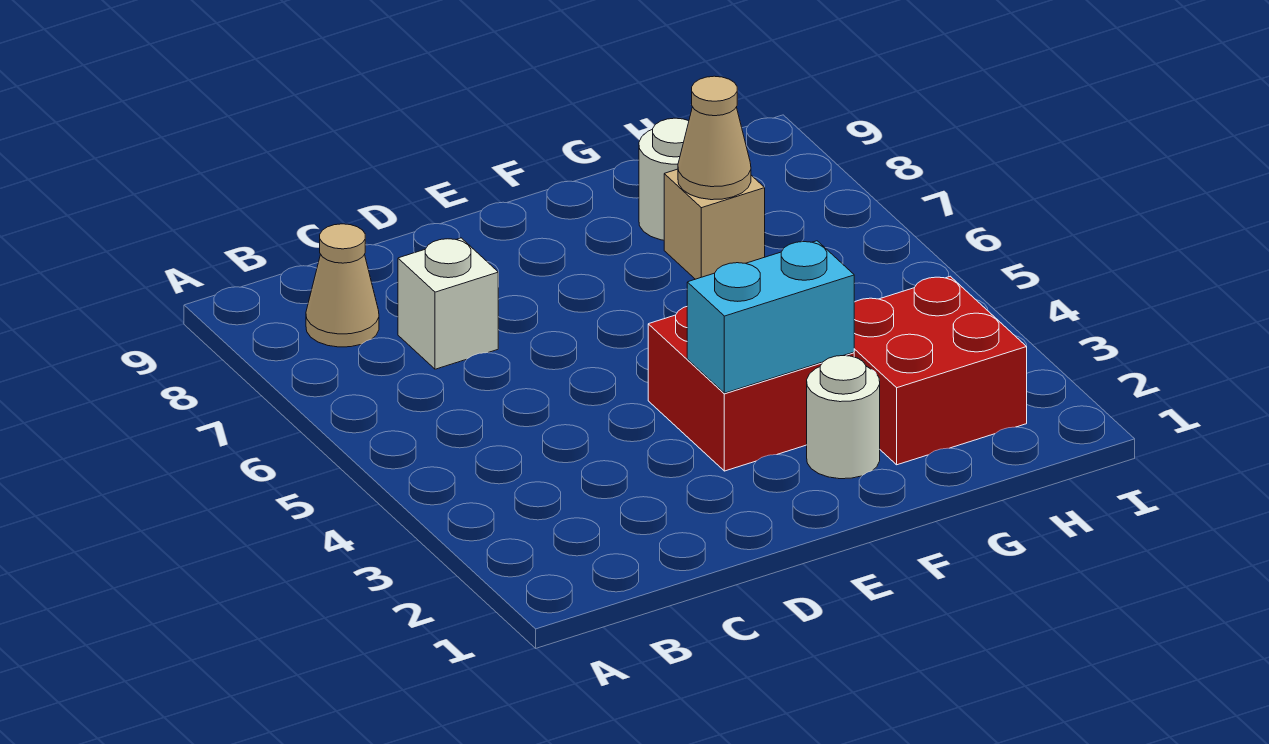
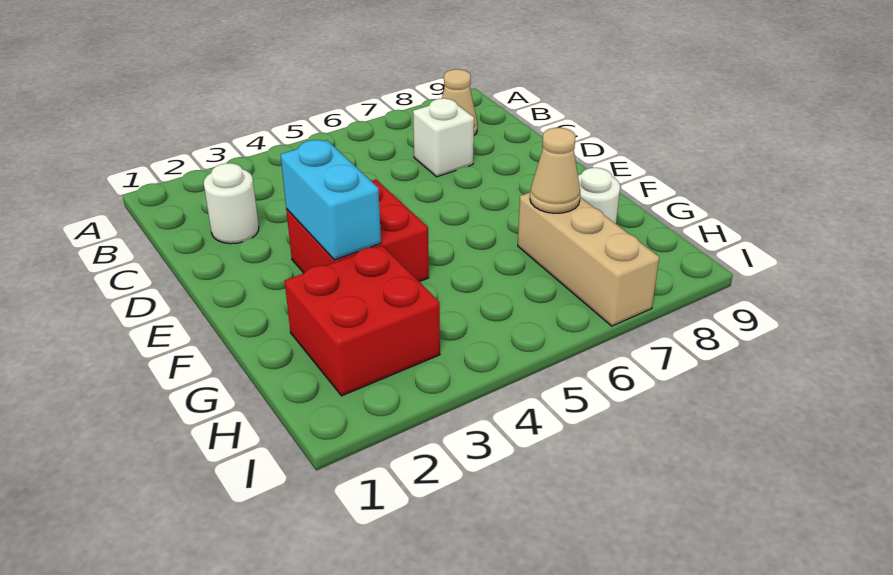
white round brick F2 level 1 -> white round brick C2 level 1
tan brick G7 level 1 -> tan brick G7:I7 level 1

